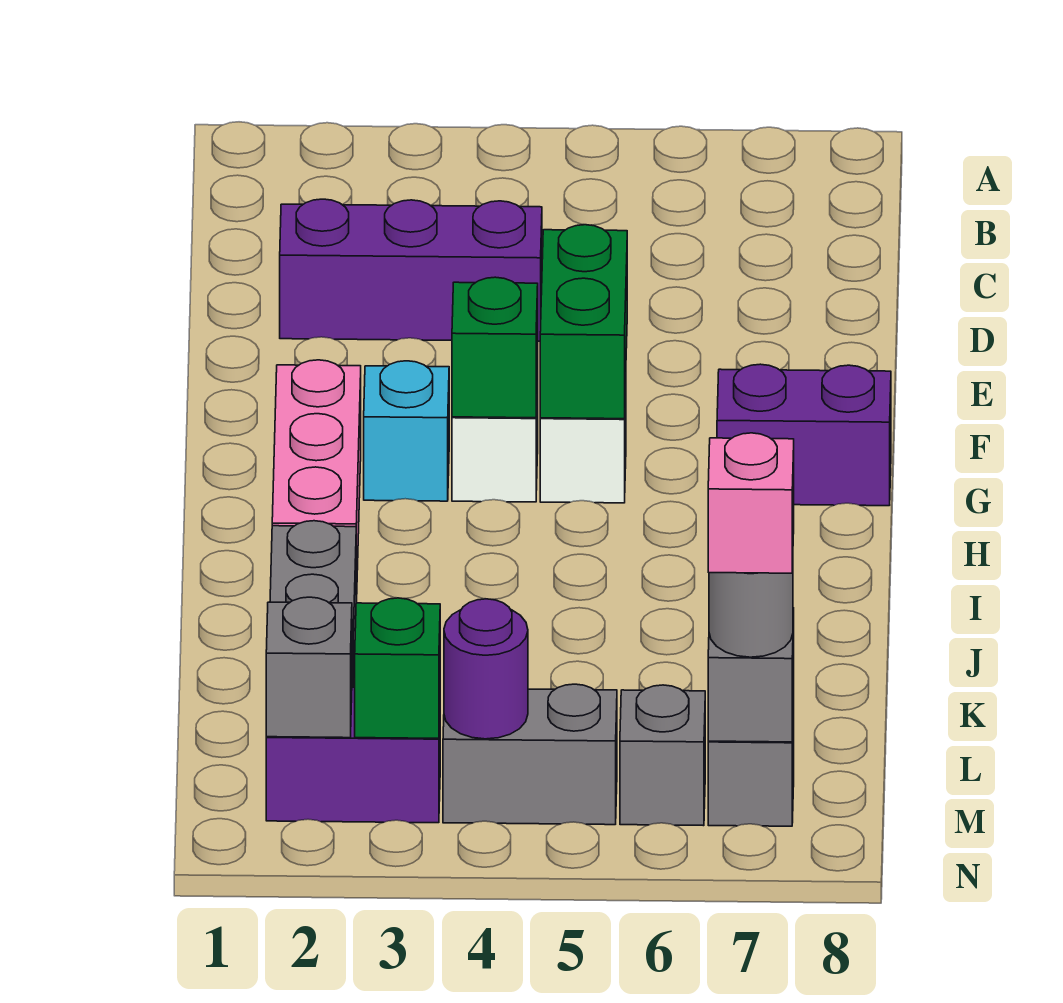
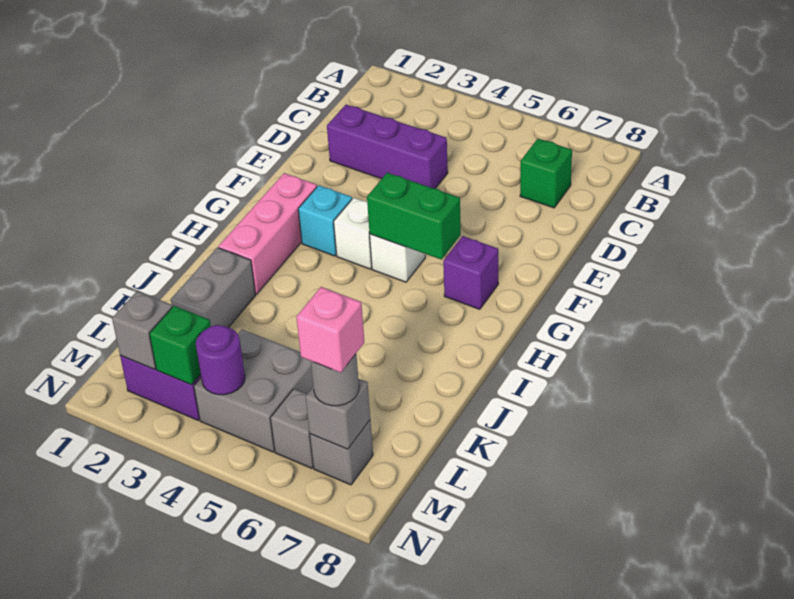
green brick F5:G5 level 2 -> green brick G5:G6 level 2
green brick G4 level 2 -> green brick C7 level 1
purple brick G7:G8 level 1 -> purple brick G7 level 1
grey brick M4:M5 level 1 -> grey brick L4:M5 level 1

